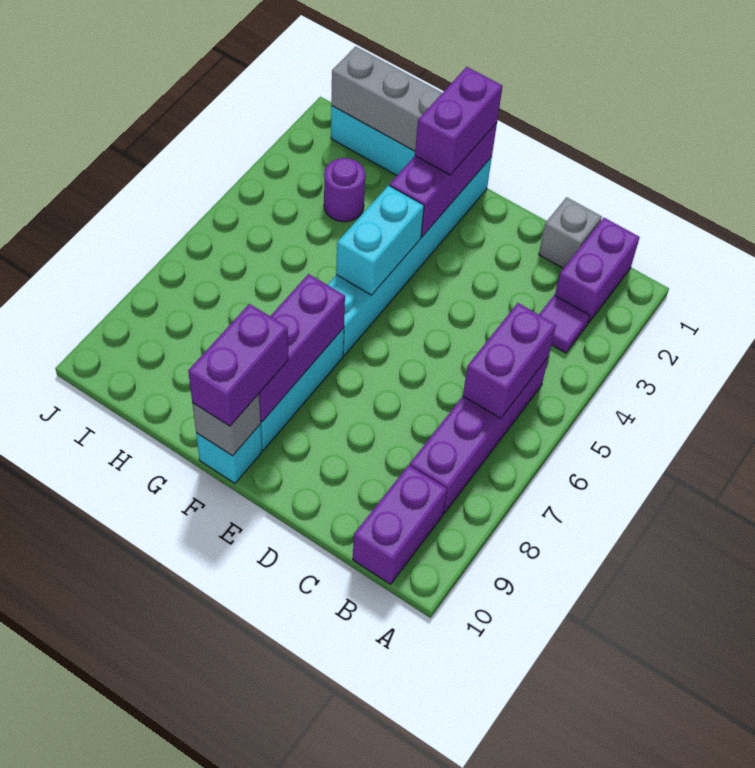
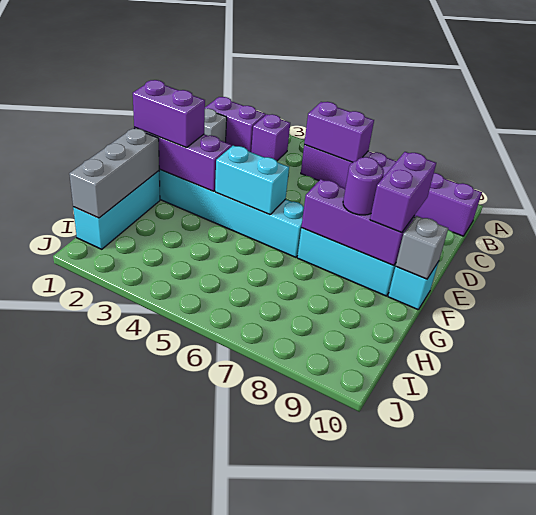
purple tile B3 level 1 -> purple brick B3 level 1
purple brick F9:F10 level 3 -> purple brick E9:F9 level 3
purple round brick H3 level 1 -> purple round brick F8 level 3

